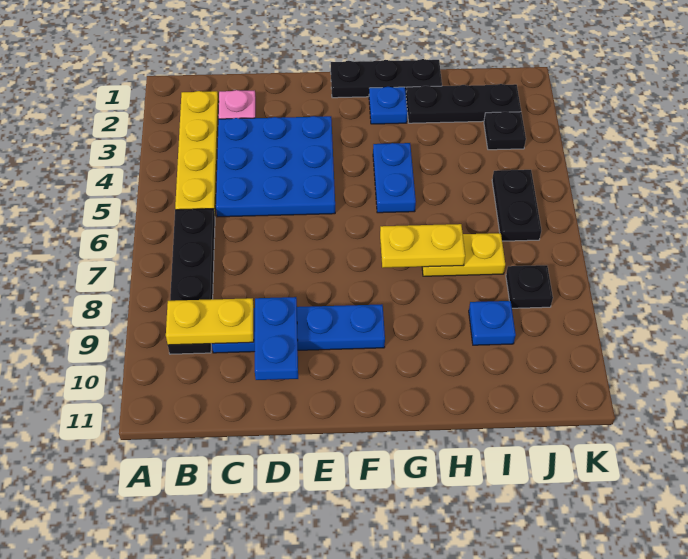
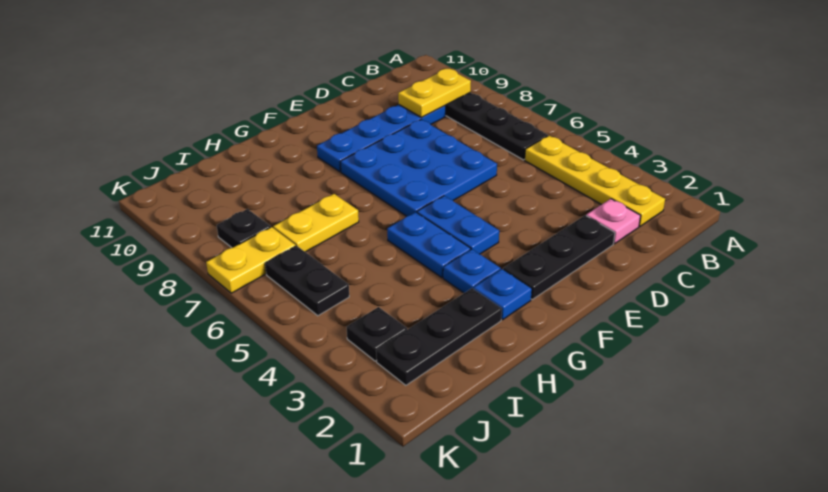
blue plate C3:E5 level 1 -> blue plate D6:F8 level 1
blue plate D9:D10 level 2 -> blue plate F4:F5 level 1
black plate F1:H1 level 1 -> black plate D2:F2 level 1
yellow plate G7:H7 level 2 -> yellow plate J7:K7 level 1
blue plate I9 level 1 -> blue plate G3 level 1

